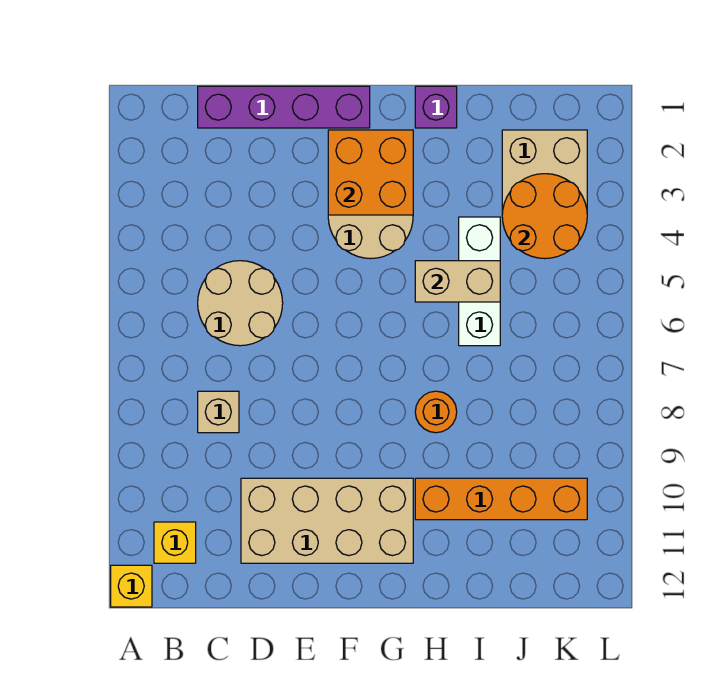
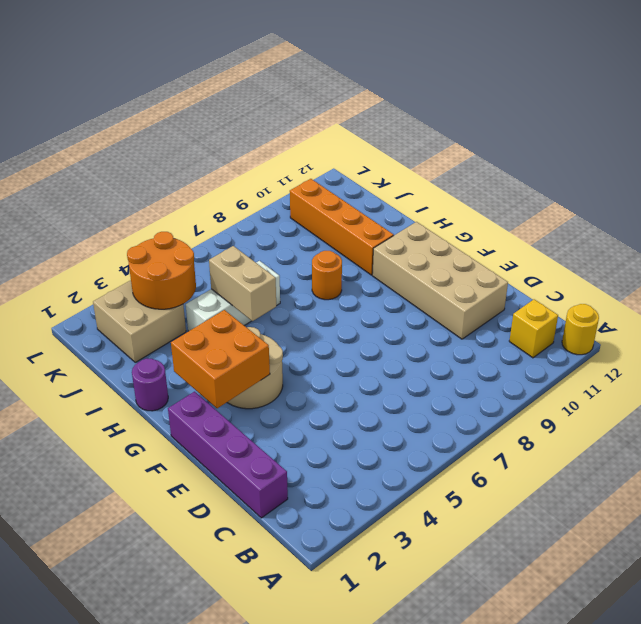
yellow brick A12 level 1 -> yellow round brick A12 level 1
tan round brick C5:D6 level 1 -> none
tan brick C8 level 1 -> none
purple brick H1 level 1 -> purple round brick H1 level 1

